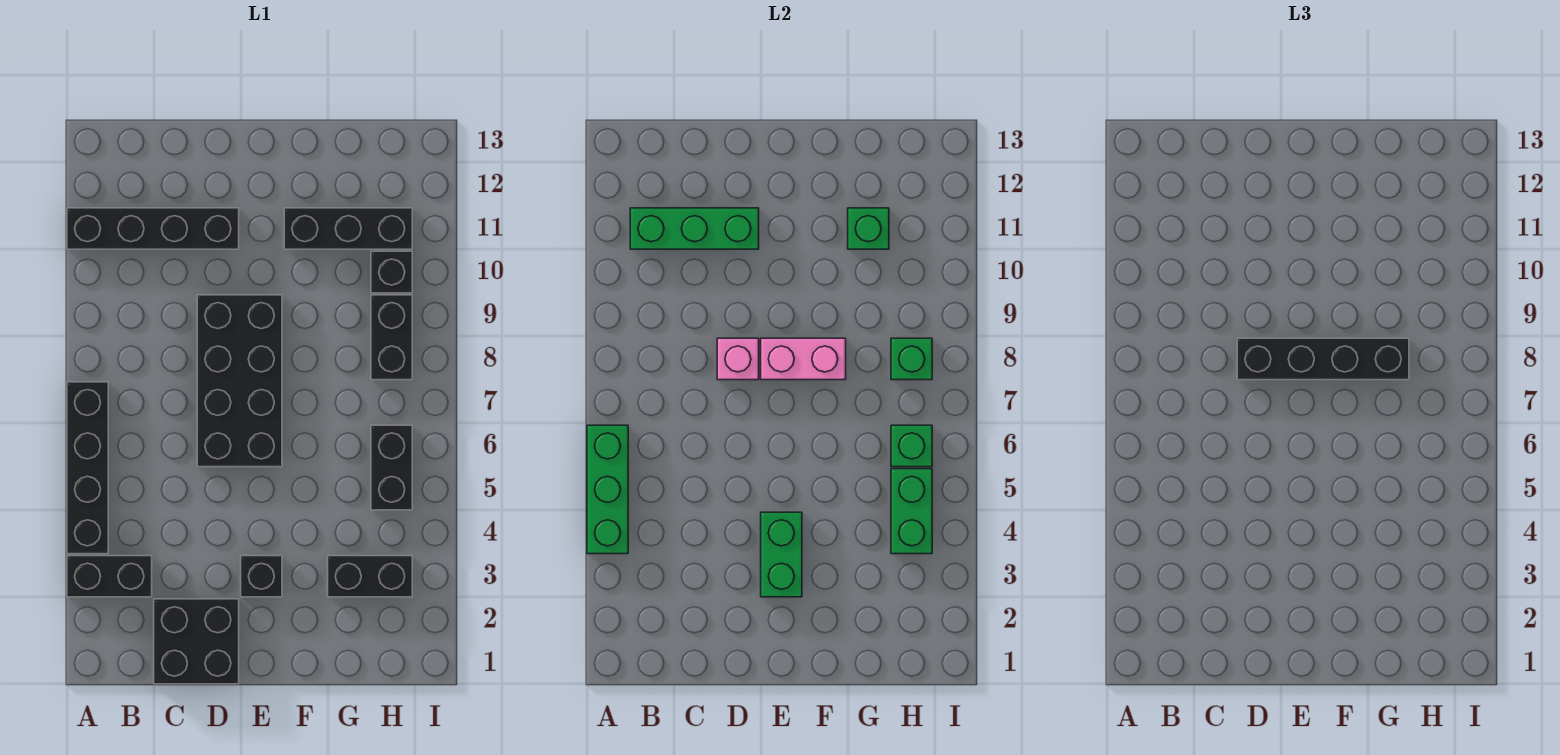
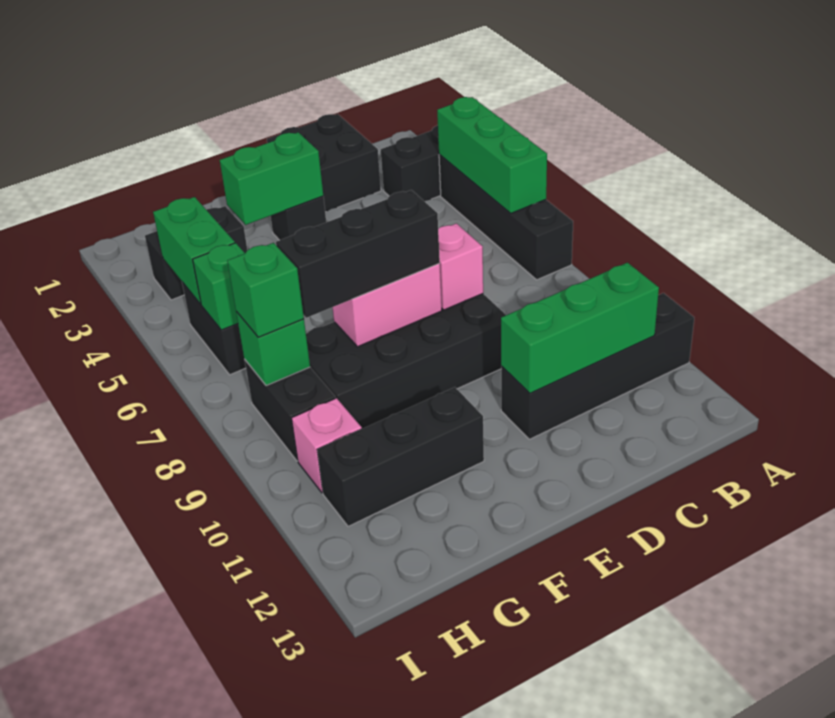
black brick D6:E9 level 1 -> black brick D8:G9 level 1
black brick D8:G8 level 3 -> black brick E8:G8 level 3
green brick E3:E4 level 2 -> green brick E3:F3 level 2
green brick G11 level 2 -> green brick H8 level 3
black brick H10 level 1 -> pink brick H10 level 1

